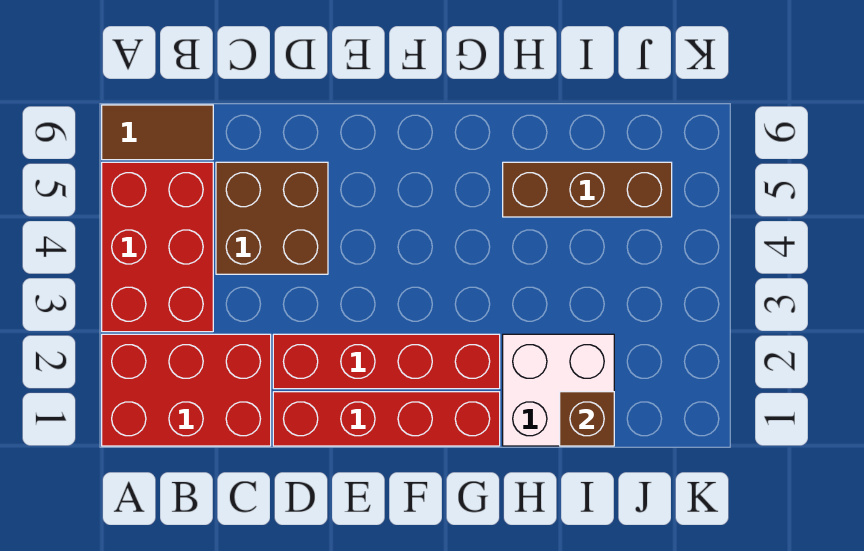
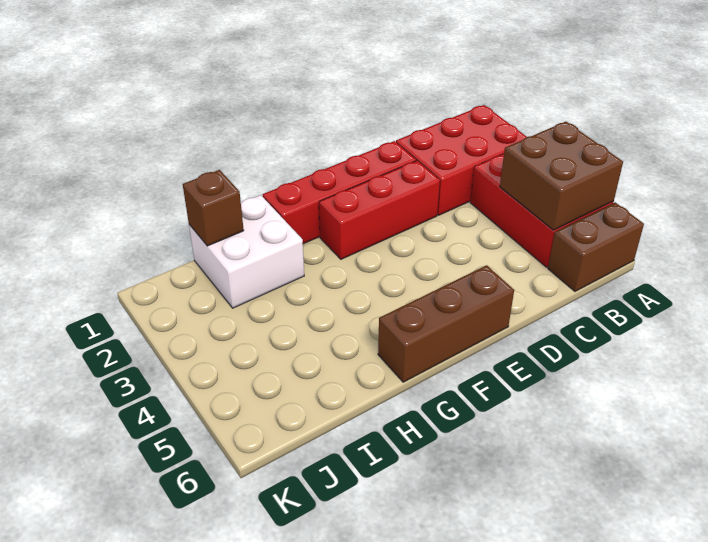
brown tile A6:B6 level 1 -> brown brick A6:B6 level 1
brown brick C4:D5 level 1 -> brown brick A4:B5 level 2
red brick D2:G2 level 1 -> red brick D2:F2 level 1
brown brick H5:J5 level 1 -> brown brick E6:G6 level 1

